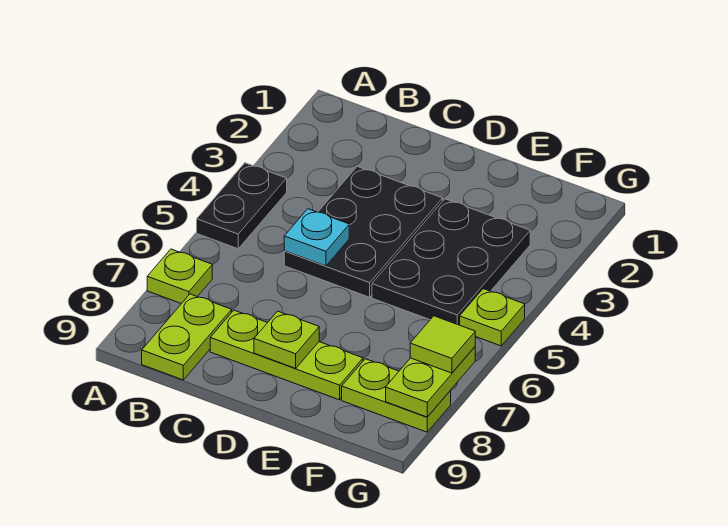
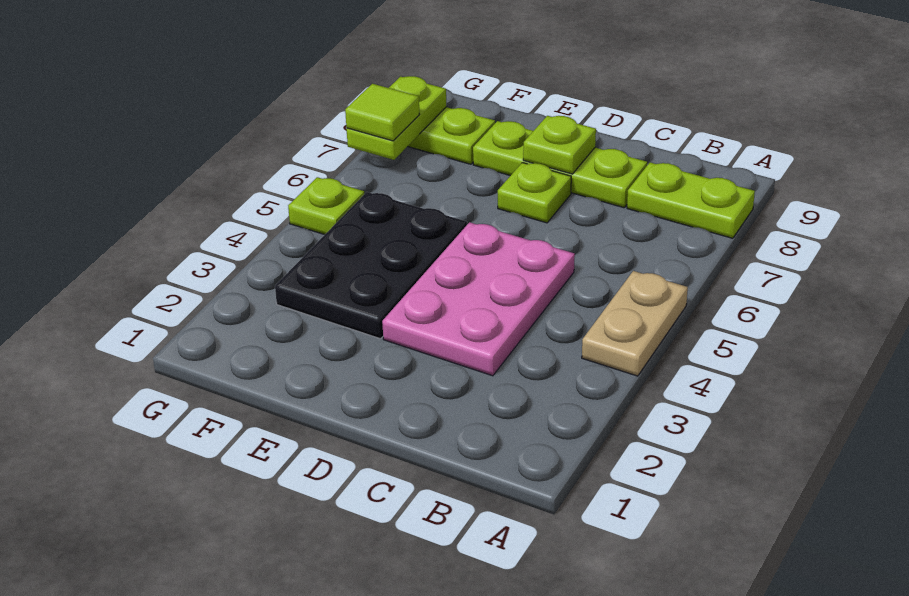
black plate A4:A5 level 1 -> tan plate A4:A5 level 1
lime plate A7 level 1 -> lime plate D7 level 1
lime plate B8:B9 level 1 -> lime plate A8:B8 level 1
black plate C3:D5 level 1 -> pink plate C3:D5 level 1
cyan plate C5 level 2 -> none

